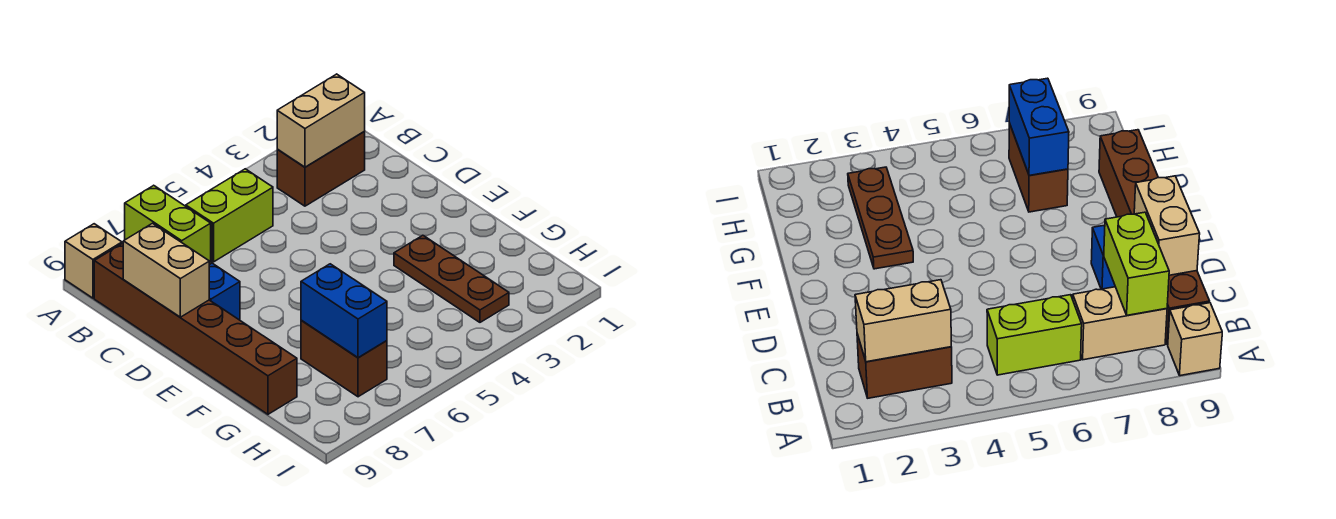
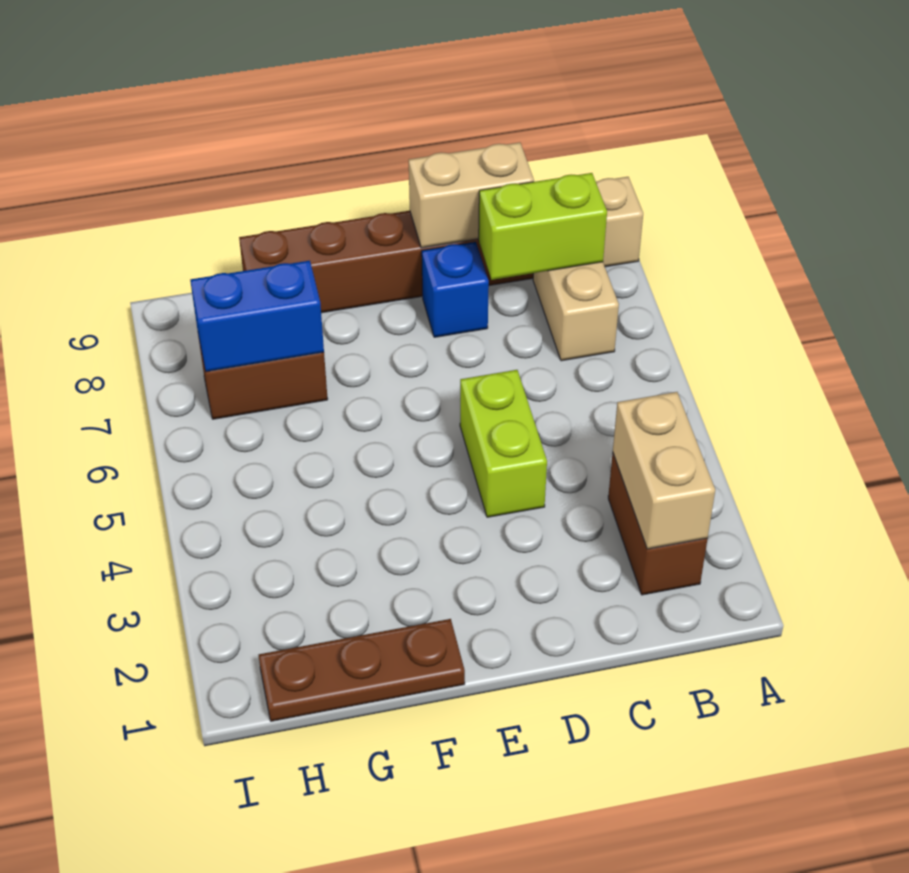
lime brick B5:B6 level 1 -> lime brick D4:D5 level 1
brown plate F3:H3 level 1 -> brown plate F1:H1 level 1

